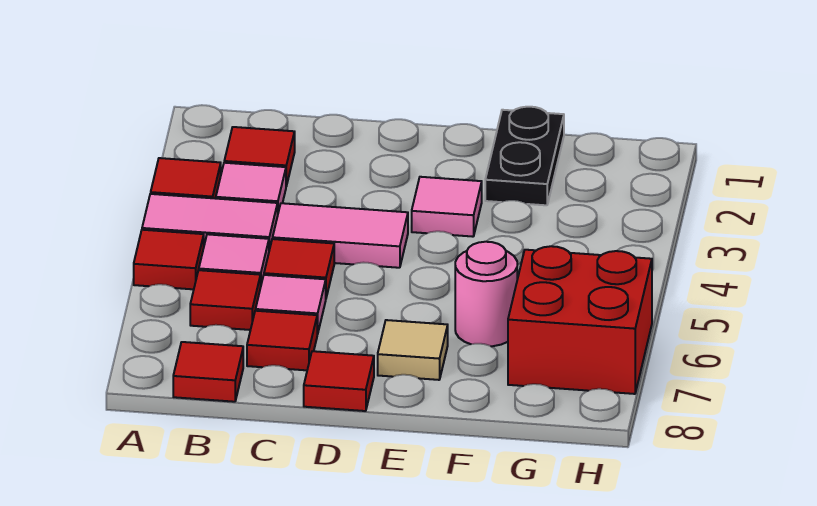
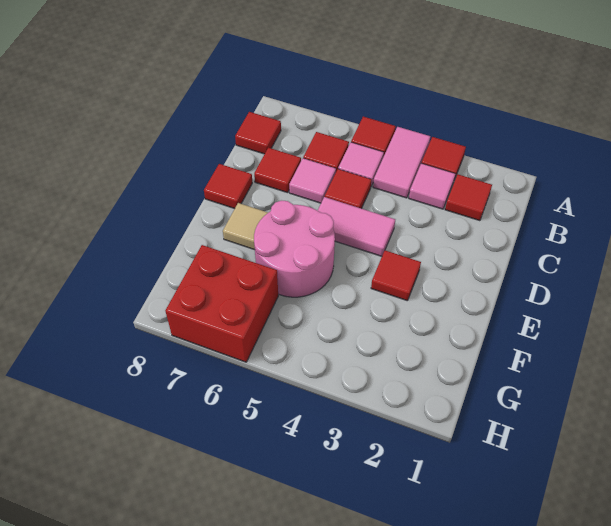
pink tile C4:D4 level 1 -> pink tile D4:D5 level 1
pink tile E3 level 1 -> red tile E3 level 1
black plate F1:F2 level 1 -> none
pink round brick F6 level 1 -> pink round brick E5:F6 level 1

